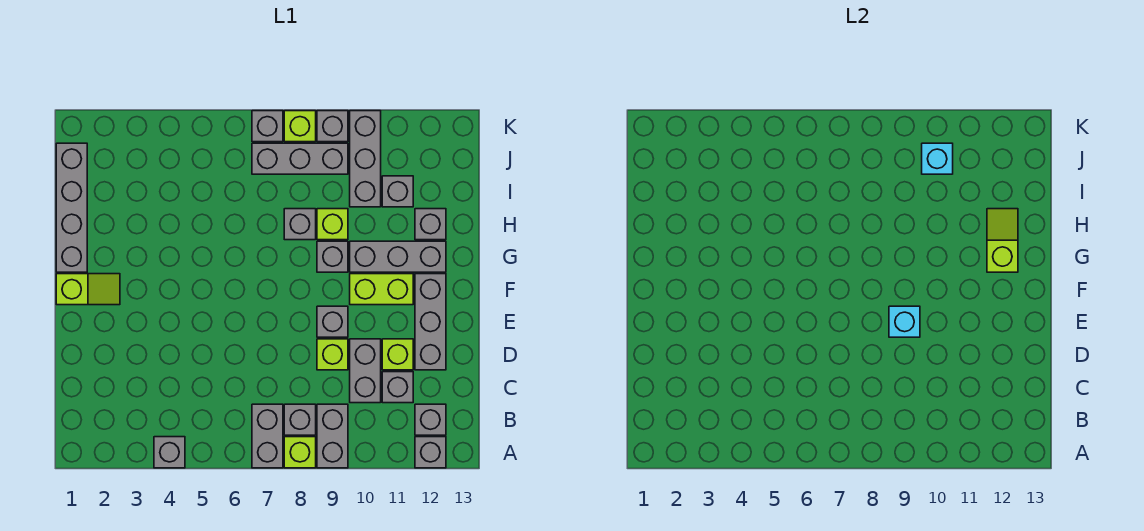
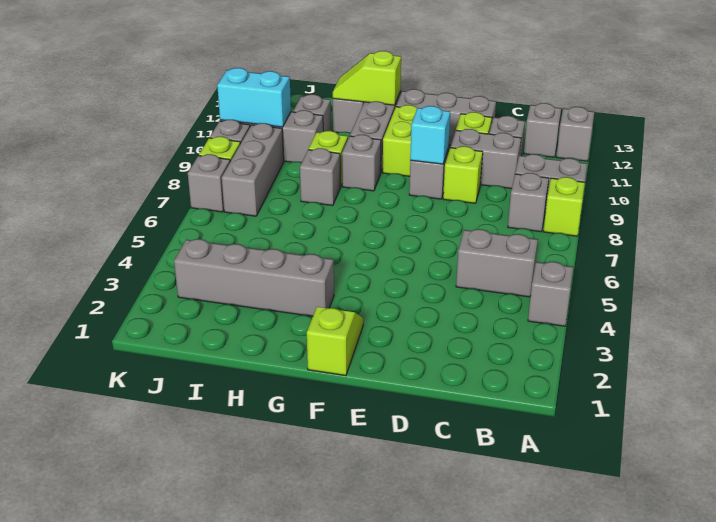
grey brick A7:B7 level 1 -> grey brick B5:C5 level 1
grey brick G1:J1 level 1 -> grey brick G3:J3 level 1
cyan brick J10 level 2 -> cyan brick J10:K10 level 2

